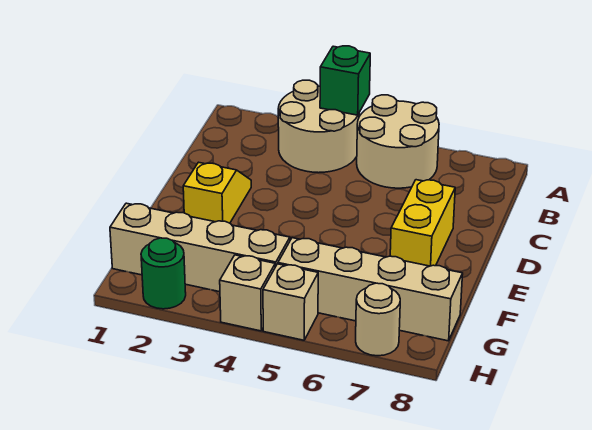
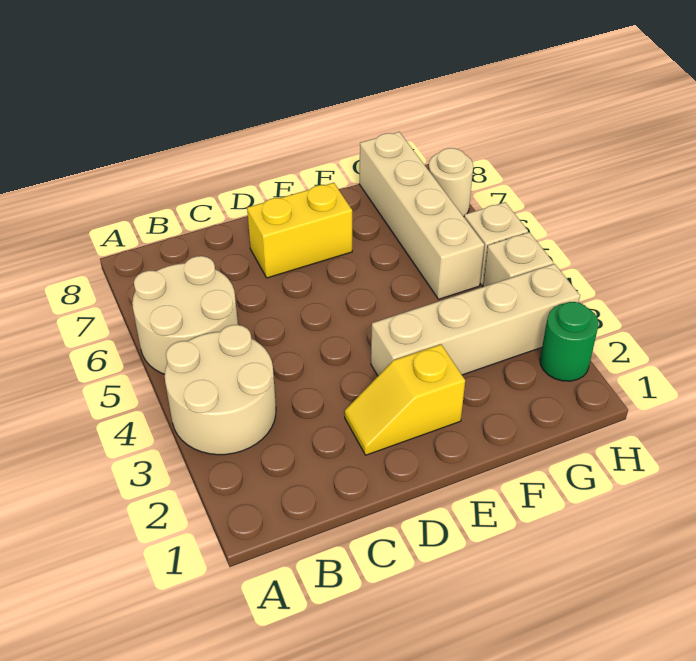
green brick A4 level 2 -> none
tan brick G1:G4 level 1 -> tan brick E3:H3 level 1

